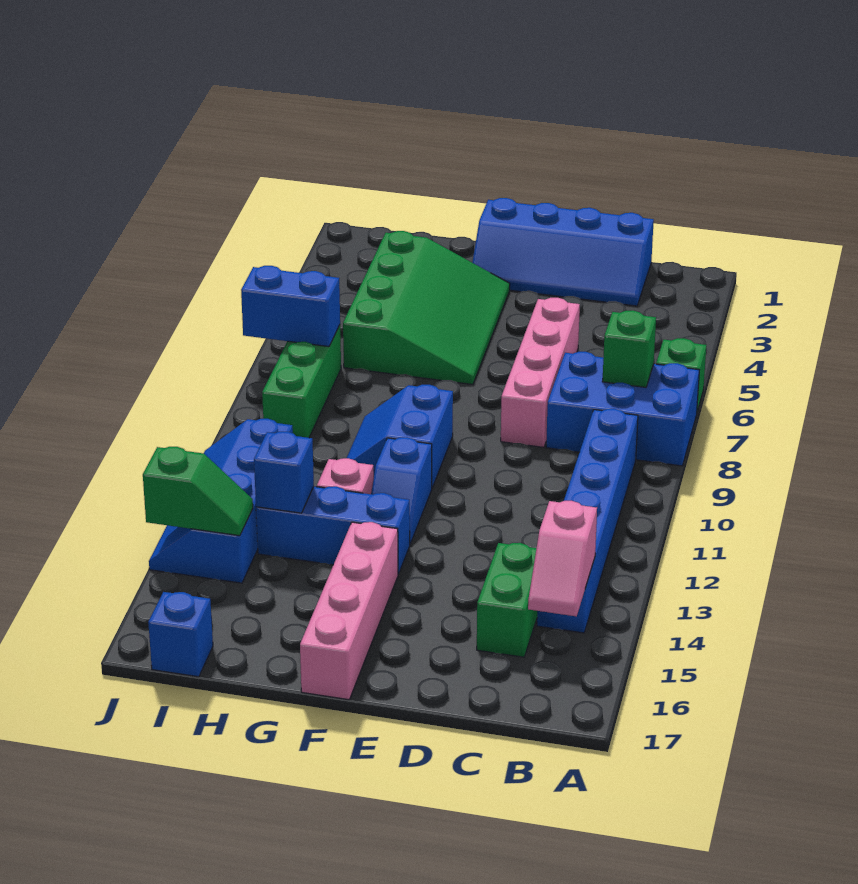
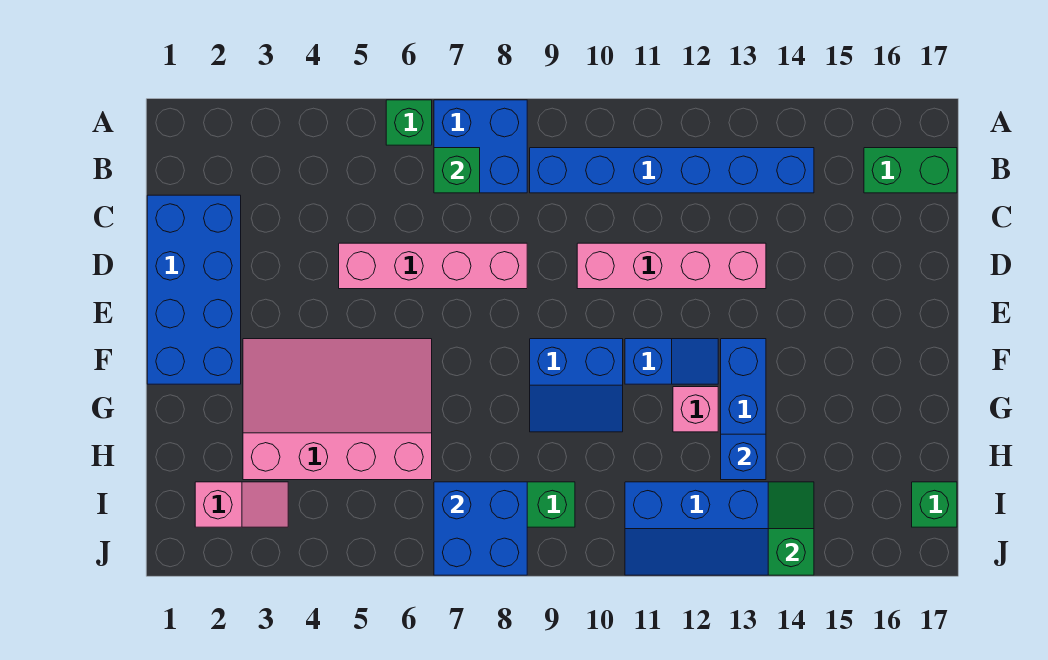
blue brick A7:C8 level 1 -> blue brick A7:B8 level 1
pink slope B14:B15 level 2 top 14 -> pink slope I2:I3 level 1 top 2
blue slope C1:F2 level 1 top 1 -> blue brick C1:F2 level 1
green brick C14:C15 level 1 -> green brick B16:B17 level 1
green slope F3:H6 level 1 top H -> pink slope F3:H6 level 1 top H
pink brick F14:F17 level 1 -> pink brick D10:D13 level 1
blue brick I7:J7 level 2 -> blue brick I7:J8 level 2
blue brick I17 level 1 -> green brick I17 level 1

